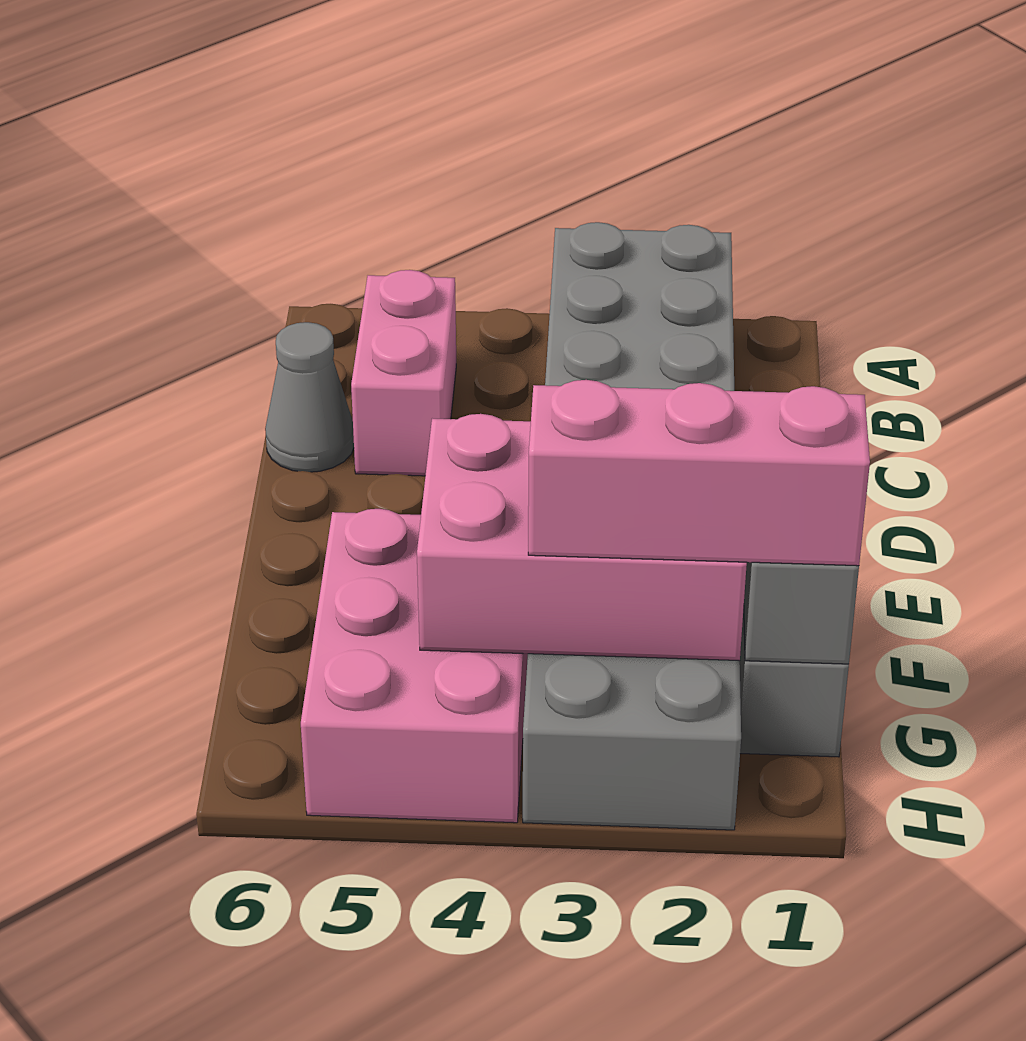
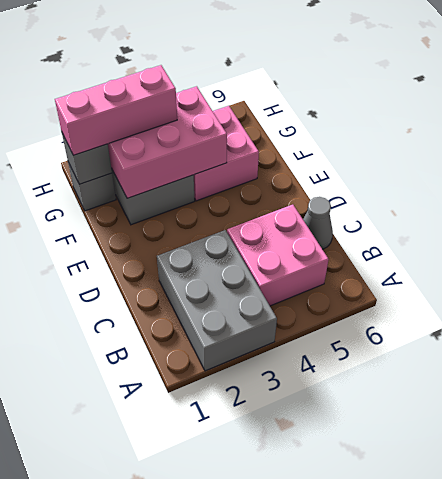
pink brick B5:C5 level 1 -> pink brick B4:C5 level 1
pink brick F4:H5 level 1 -> pink brick F4:G5 level 1

